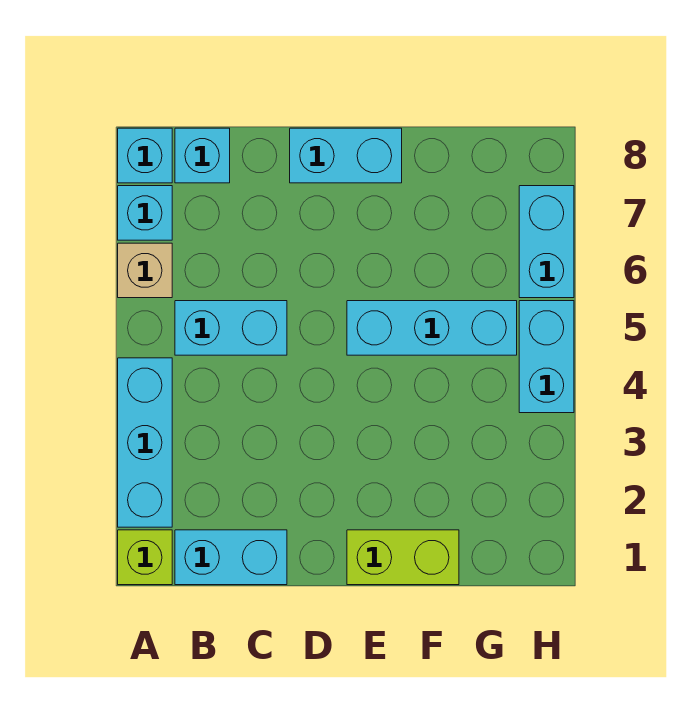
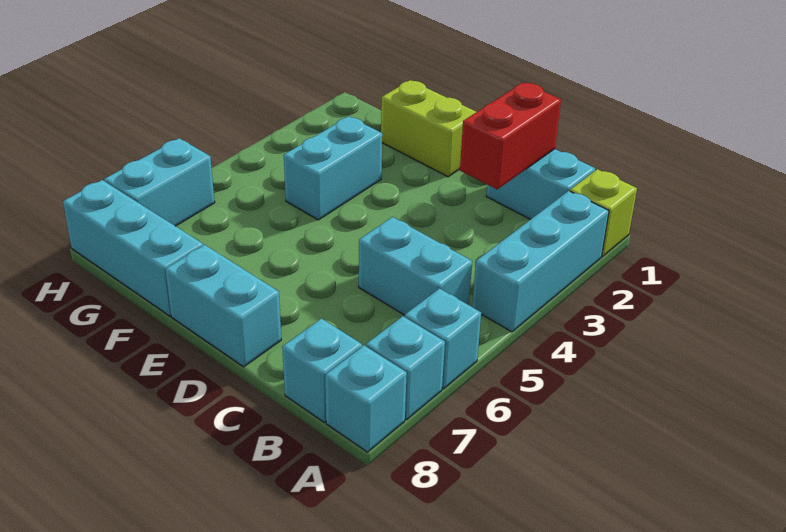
tan brick A6 level 1 -> cyan brick A6 level 1
none -> red brick C1:C2 level 2
cyan brick E5:G5 level 1 -> cyan brick F8:H8 level 1
cyan brick H4:H5 level 1 -> cyan brick F3:F4 level 1

